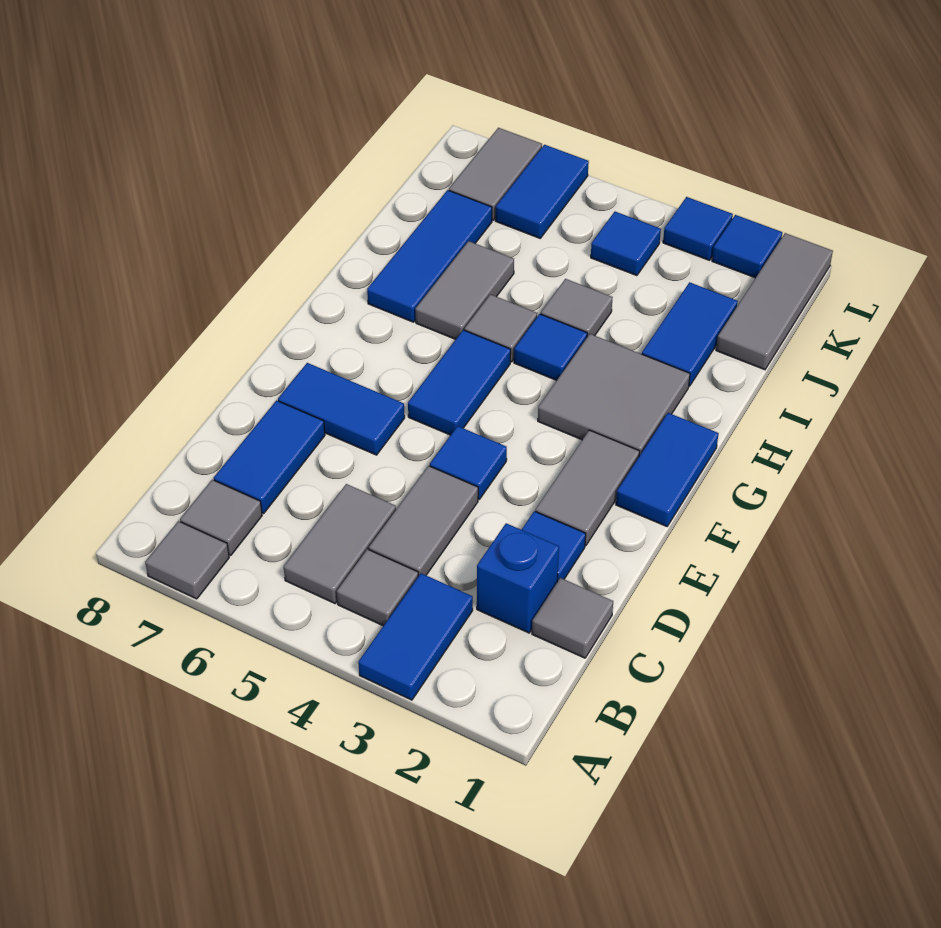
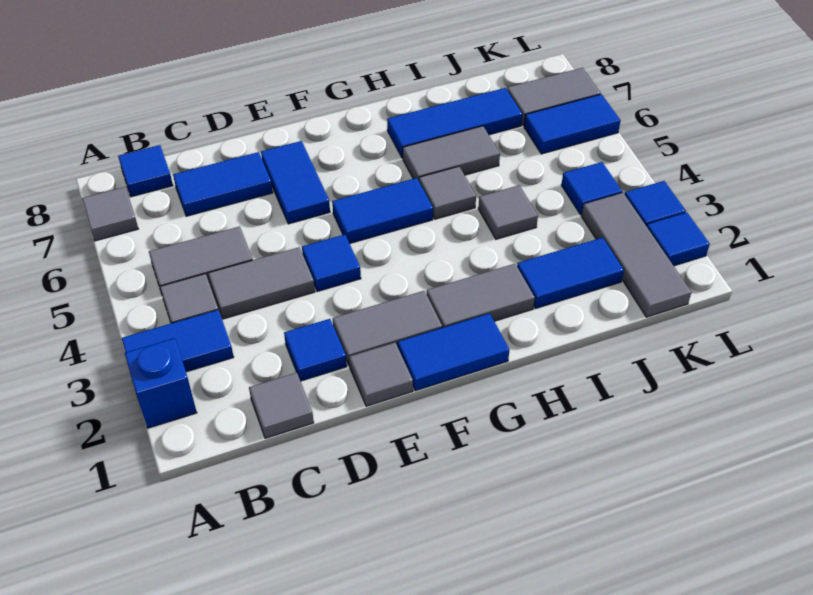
grey tile B7 level 1 -> grey tile E1 level 1
blue brick C2 level 1 -> blue brick A2 level 1
grey tile G2:H3 level 1 -> grey tile G2:H2 level 1
blue tile H4 level 1 -> blue tile B8 level 1
grey tile J1:L1 level 1 -> grey tile K1:K3 level 1

